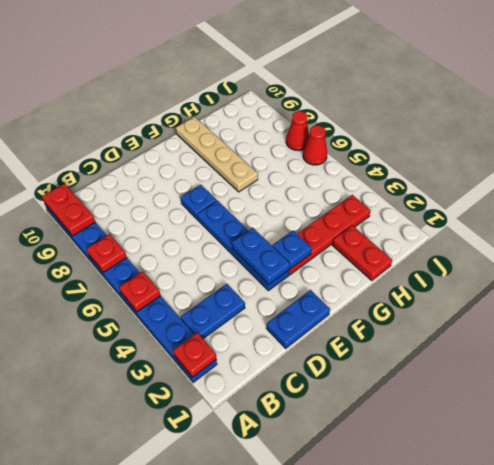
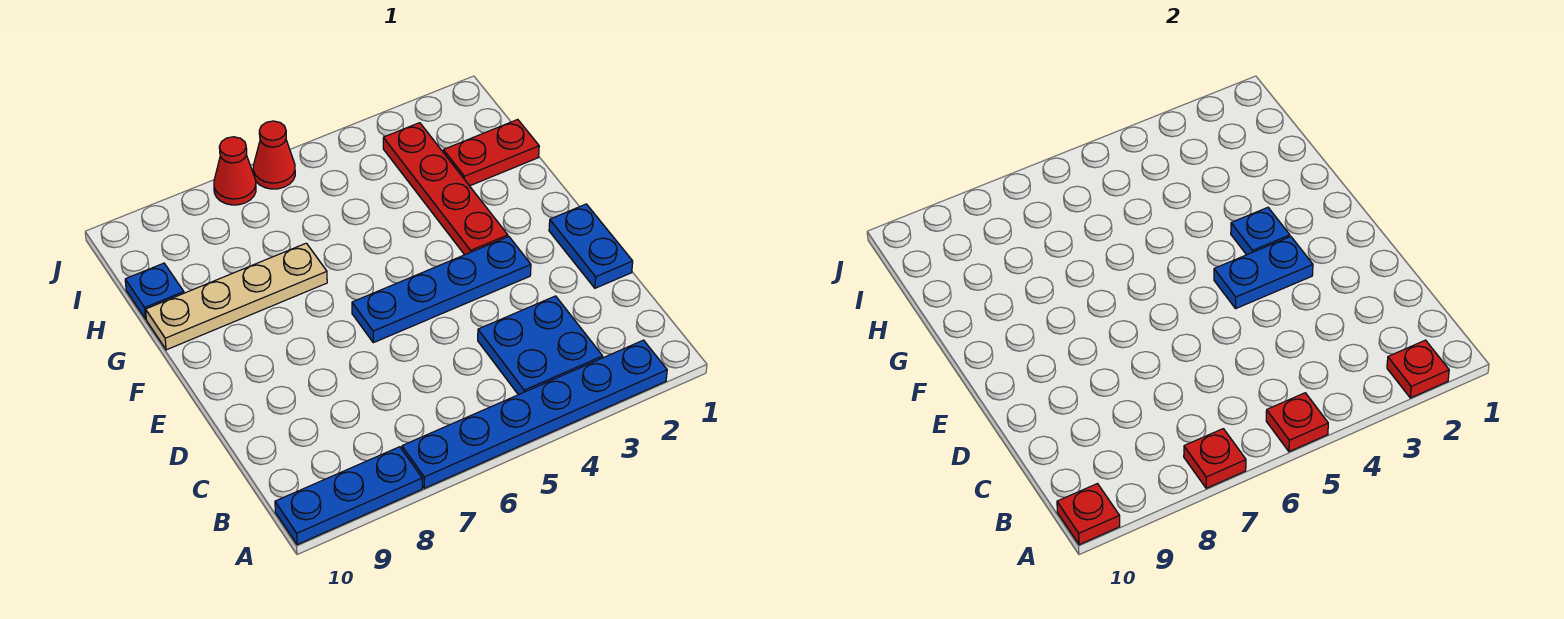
red plate A9:A10 level 2 -> red plate A10 level 2
blue plate B3:C3 level 1 -> blue plate B3:C4 level 1
blue plate E7 level 1 -> blue plate H10 level 1

